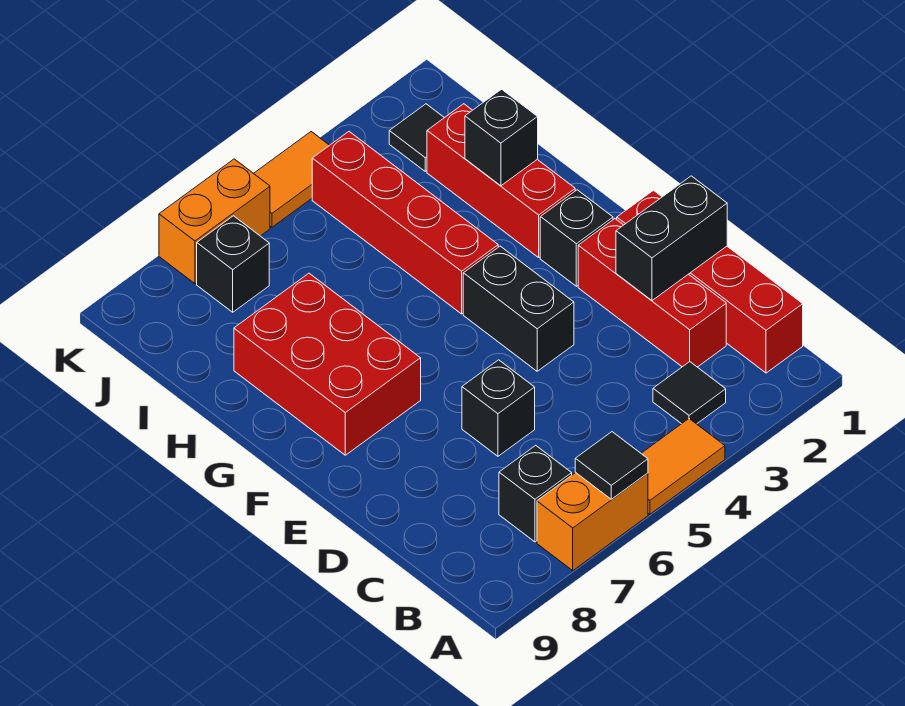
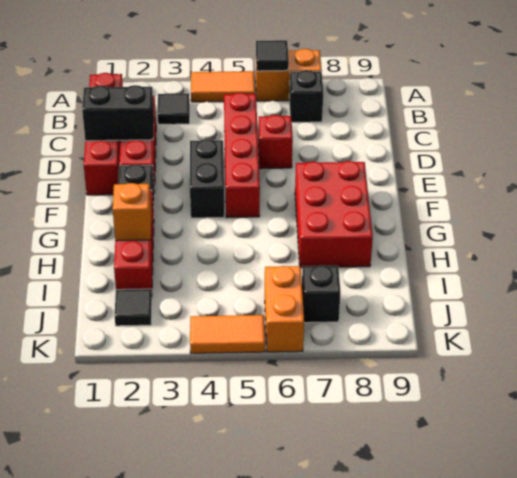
black brick D6 level 1 -> red brick D6 level 1
red brick G4:J4 level 1 -> red brick C5:F5 level 1
black brick H2 level 2 -> orange brick H2 level 2
orange brick K6:K7 level 1 -> orange brick J6:K6 level 1

